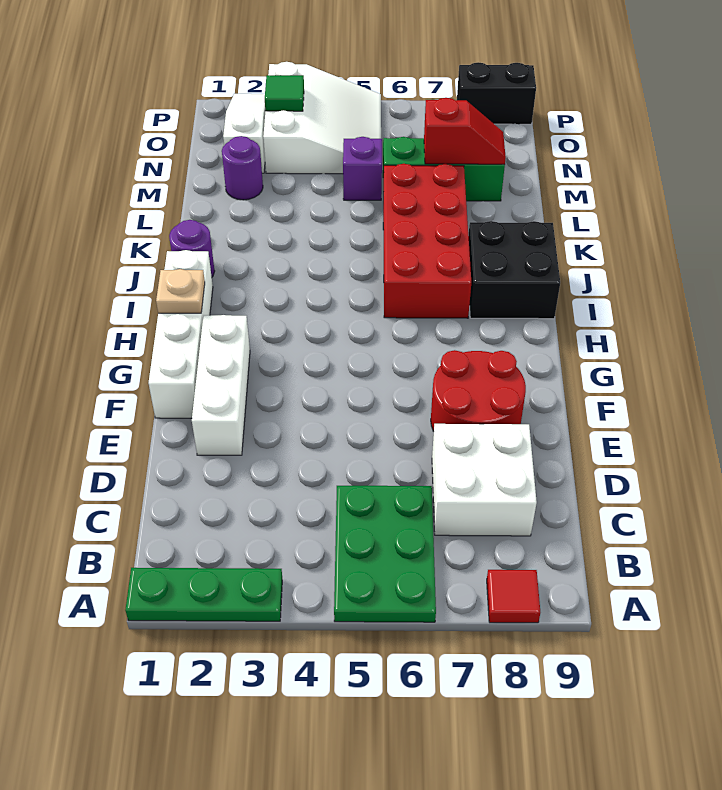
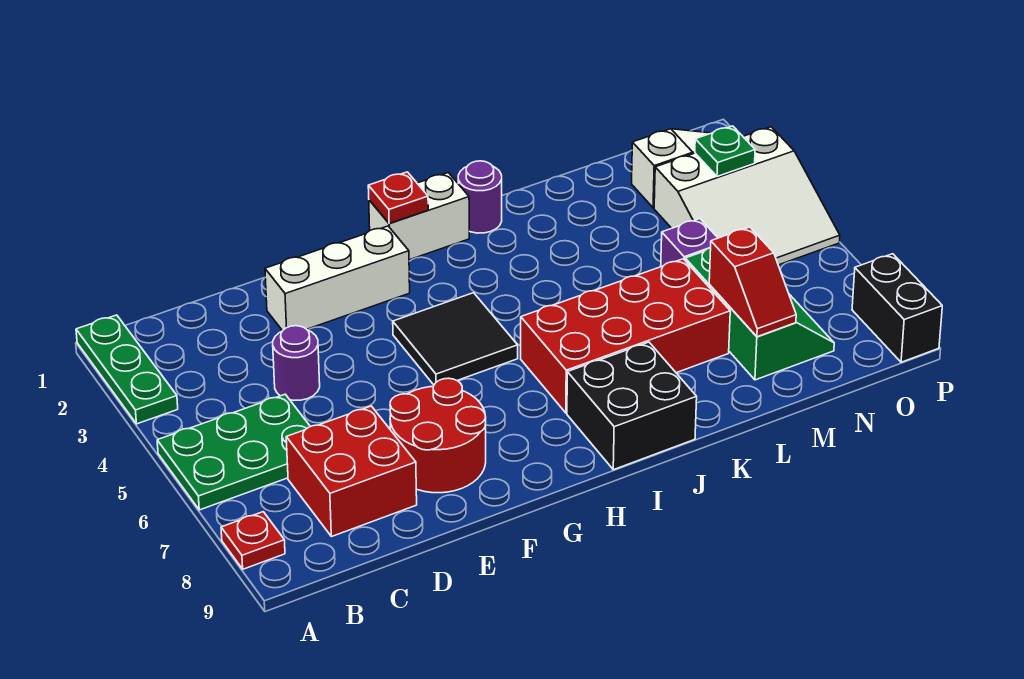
red tile A8 level 1 -> red plate A8 level 1
white brick C7:D8 level 1 -> red brick C7:D8 level 1
white brick F1:I1 level 1 -> white brick H1:I1 level 1
none -> black tile G4:H5 level 1
tan plate H1 level 2 -> red plate H1 level 2
purple round brick M2 level 1 -> purple round brick D4 level 1
green tile O3 level 2 -> green plate O3 level 2

